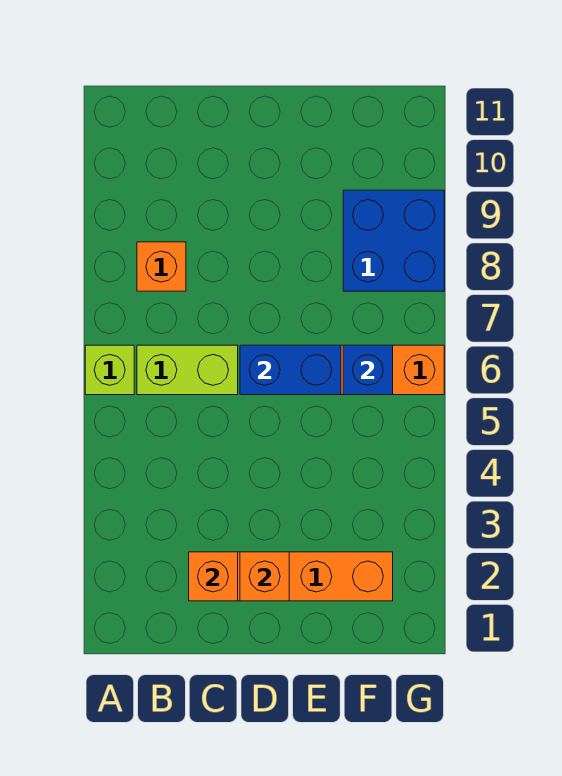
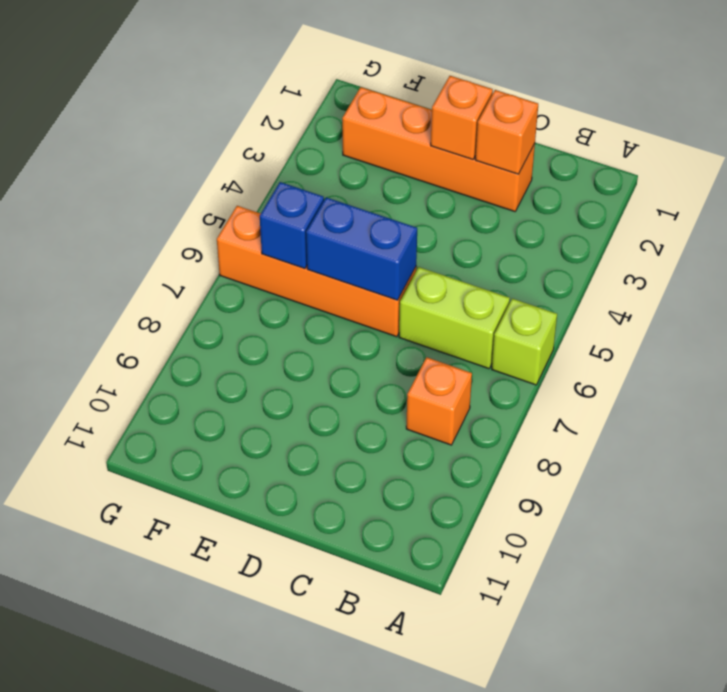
blue brick F8:G9 level 1 -> none

